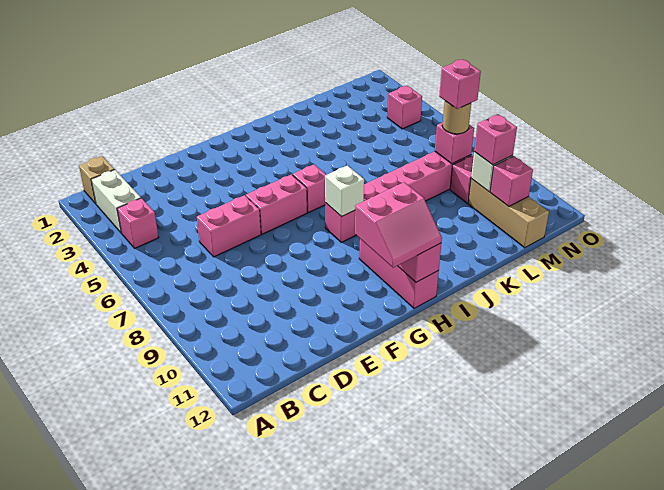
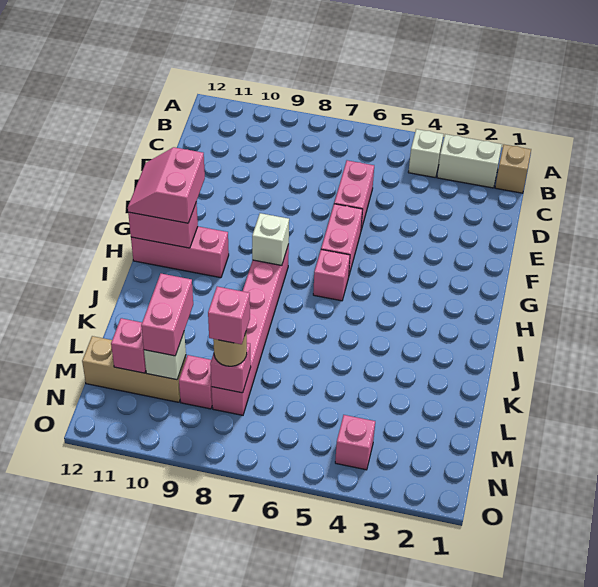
pink brick B4 level 1 -> white brick B4 level 1
pink brick M10 level 3 -> pink brick L10:M10 level 3

